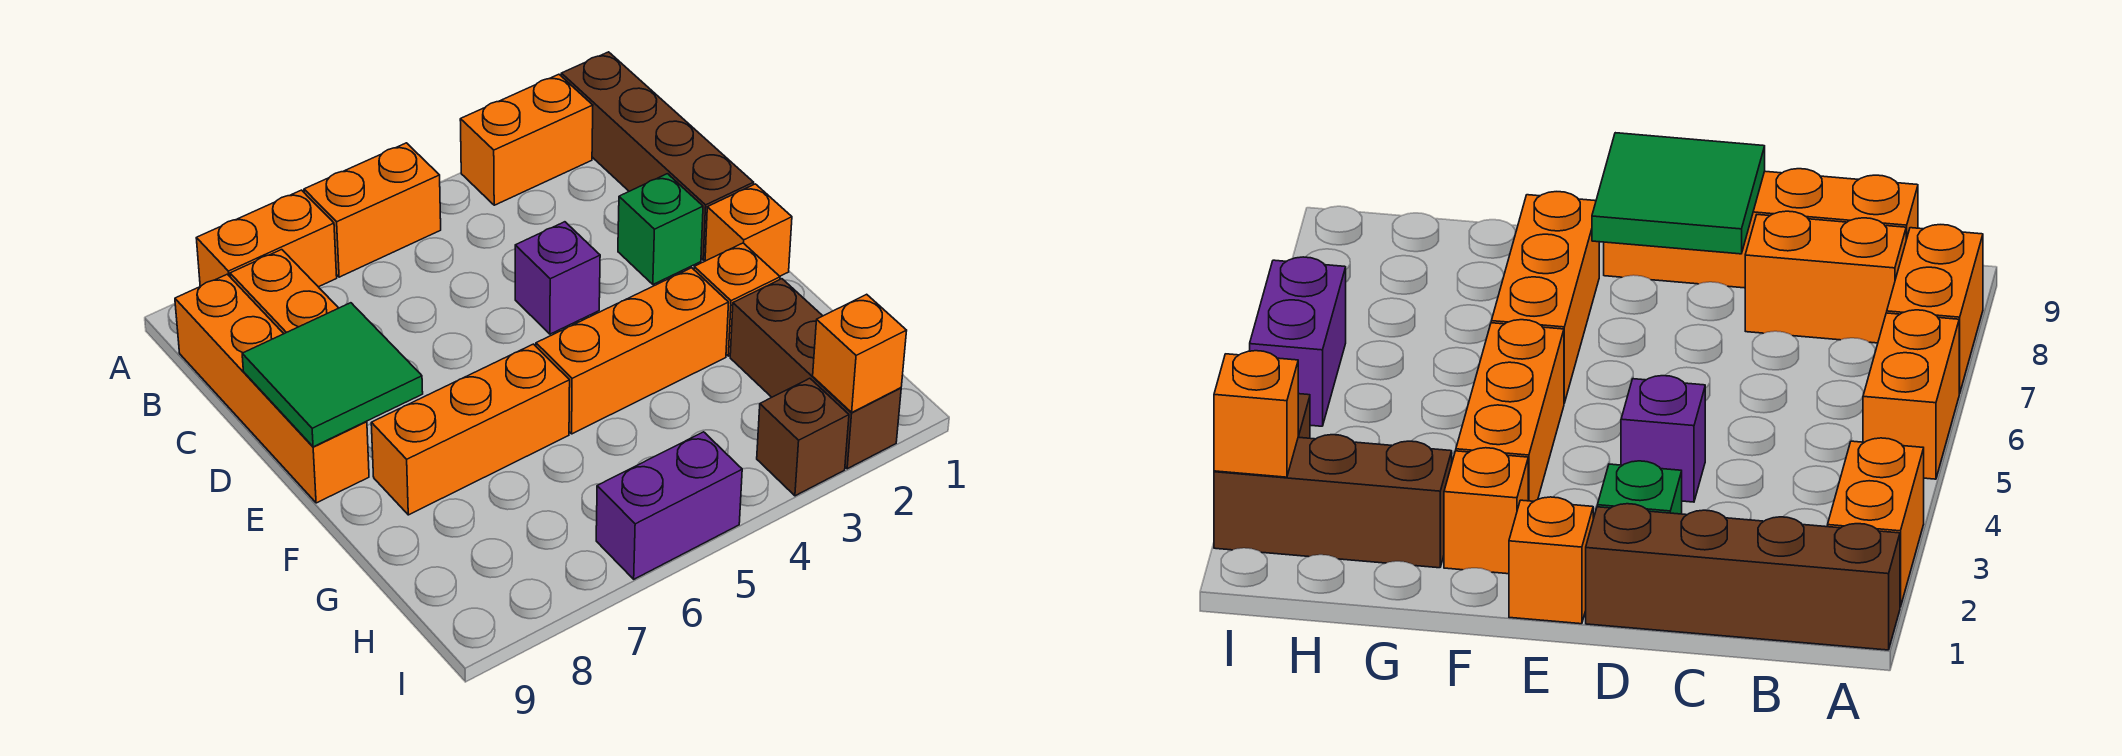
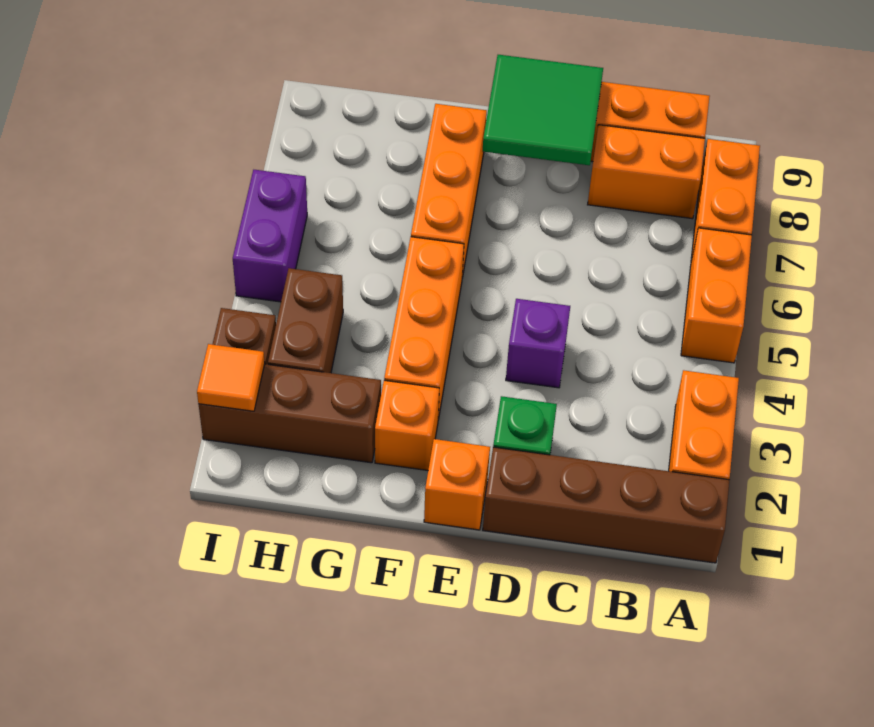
none -> brown brick H3:H4 level 1
orange brick I2 level 2 -> orange tile I2 level 2

